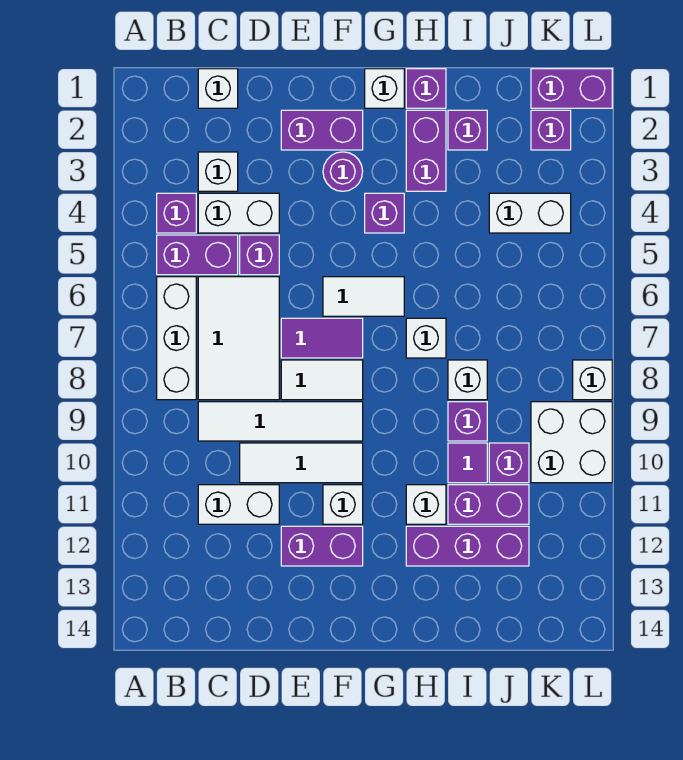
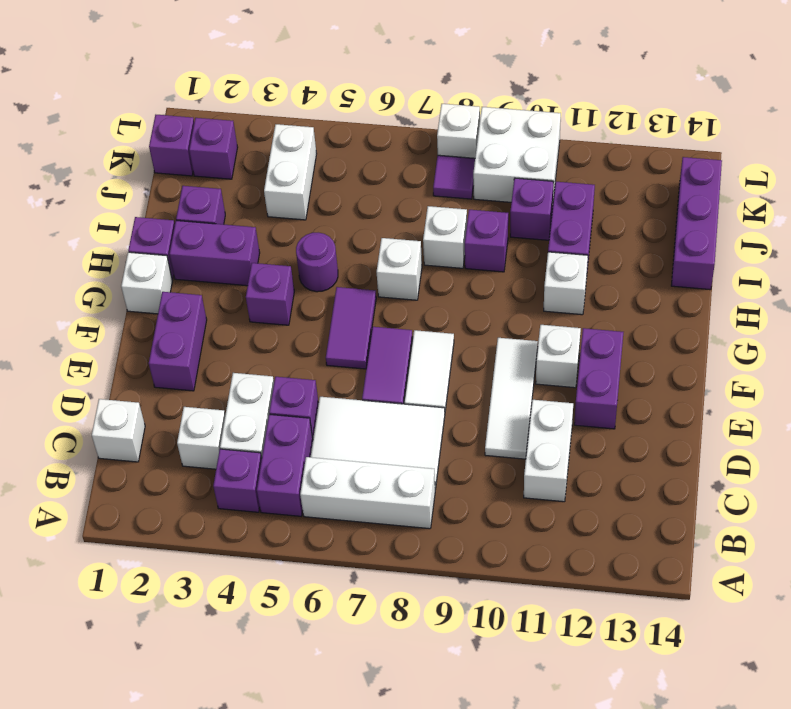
white tile C9:F9 level 1 -> none
purple round brick F3 level 1 -> purple round brick H5 level 1
white tile F6:G6 level 1 -> purple tile F6:G6 level 1
purple brick H12:J12 level 1 -> purple brick I14:K14 level 1
purple tile I10 level 1 -> purple tile K8 level 1
purple brick K1:L1 level 1 -> purple brick K1 level 1

